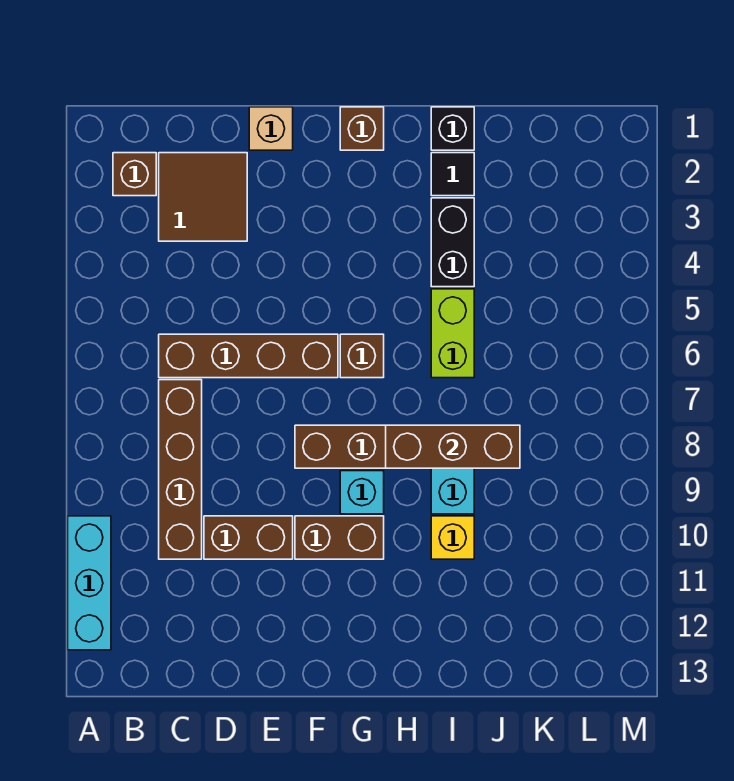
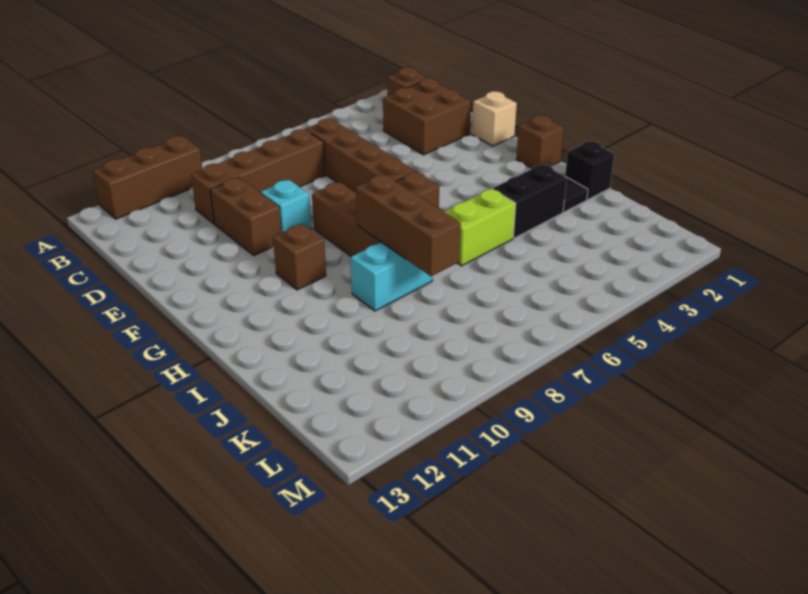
cyan brick A10:A12 level 1 -> brown brick A10:A12 level 1
brown tile C2:D3 level 1 -> brown brick C2:D3 level 1
brown brick F10:G10 level 1 -> brown brick G10 level 1
cyan brick G9 level 1 -> cyan brick E9 level 1
yellow brick I10 level 1 -> none

